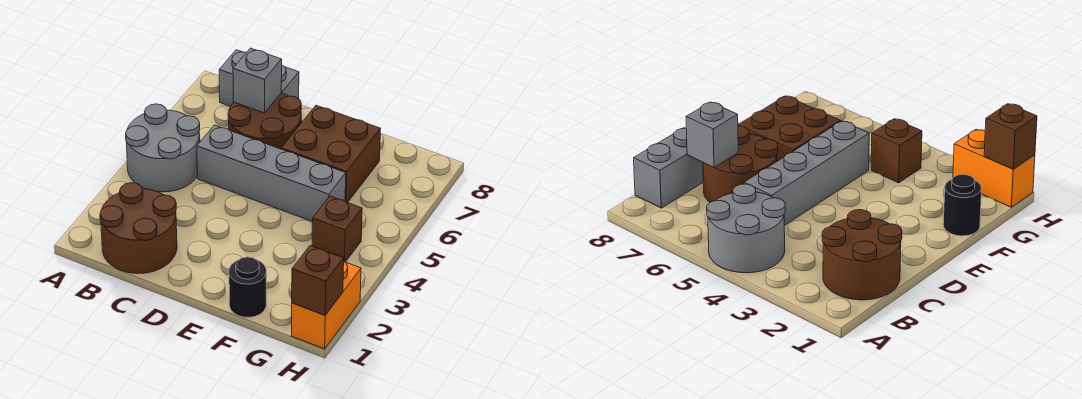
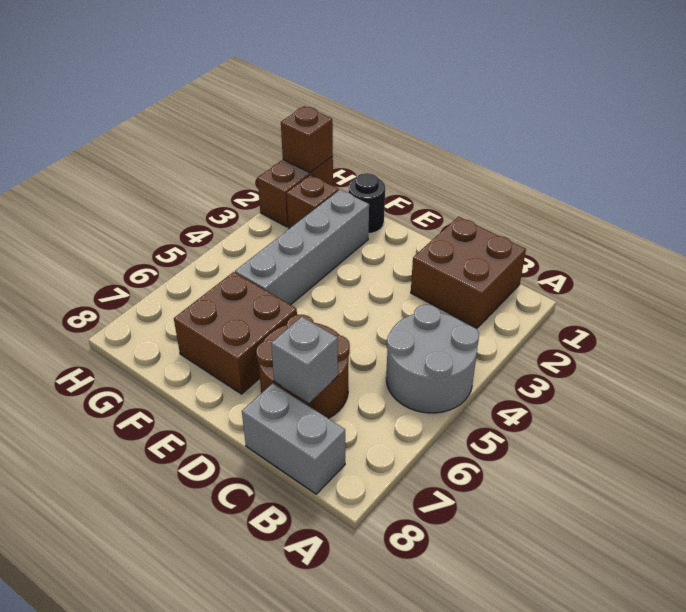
brown round brick B1:C2 level 1 -> brown brick B1:C2 level 1
grey brick C5:F5 level 1 -> grey brick F2:F5 level 1
brown brick G4 level 1 -> brown brick G2 level 1
orange brick H1:H2 level 1 -> brown brick H1:H2 level 1

